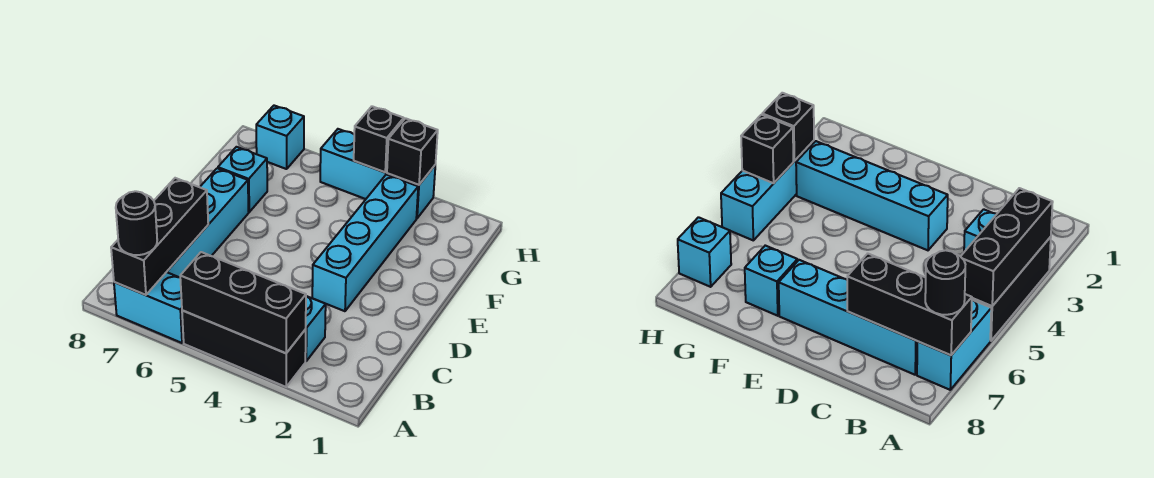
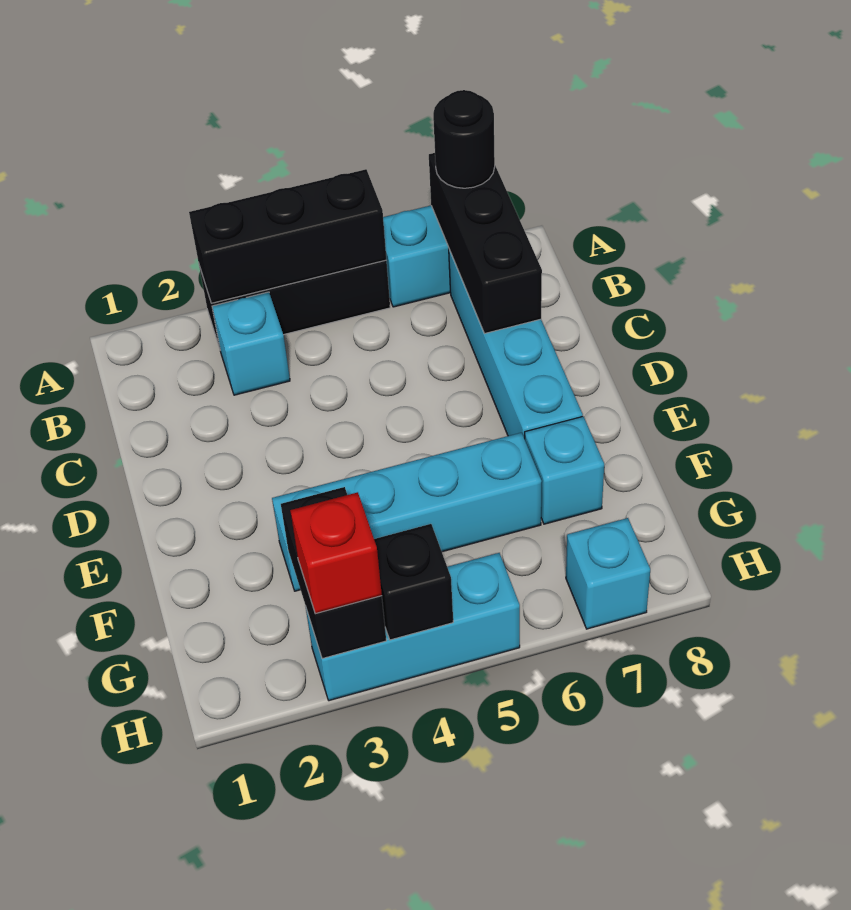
cyan brick D3:G3 level 1 -> cyan brick F3:F6 level 1
black brick H3 level 2 -> black brick G3:H3 level 2
none -> red brick H3 level 3

